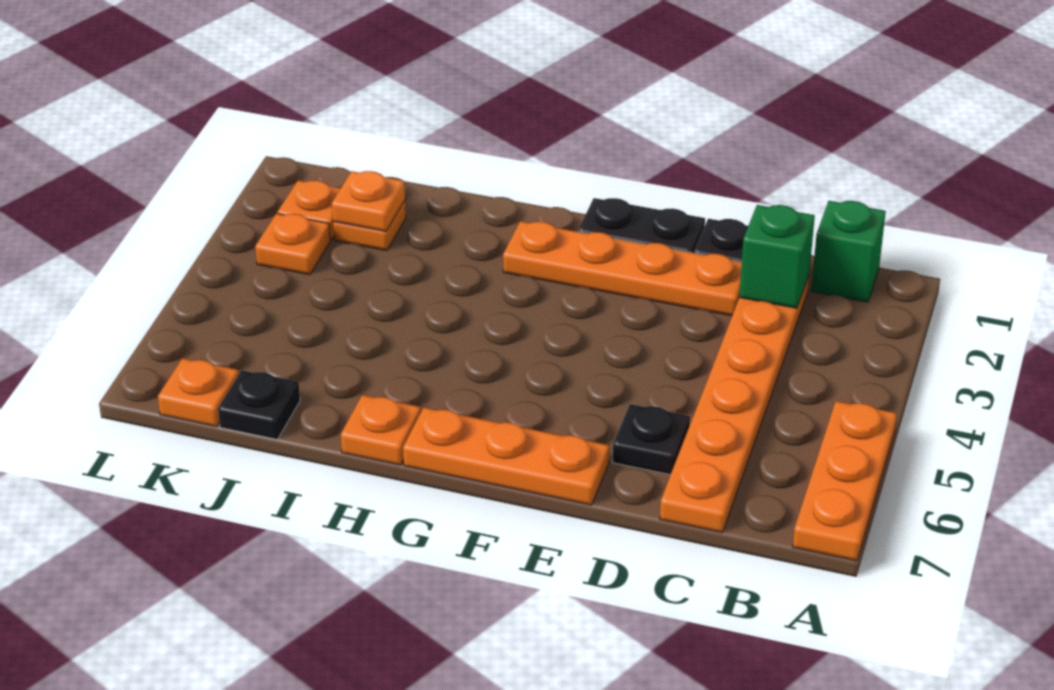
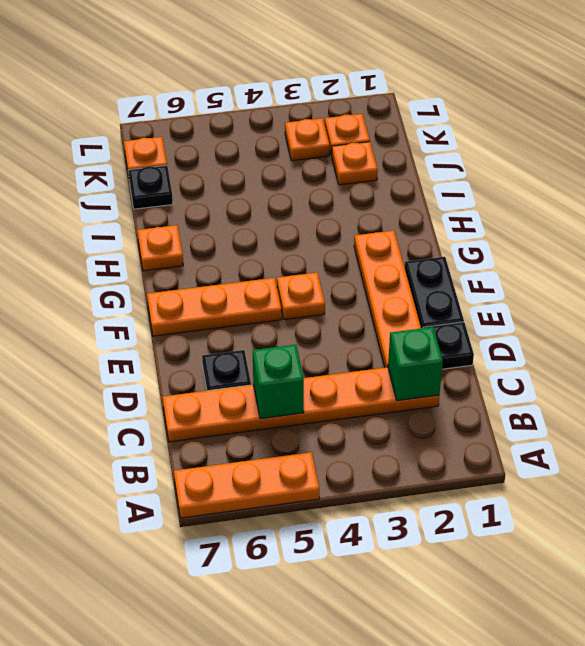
green brick B1 level 1 -> green brick C5 level 2
orange plate E7:G7 level 1 -> orange plate F5:F7 level 1
orange plate J2 level 2 -> orange plate F4 level 1

